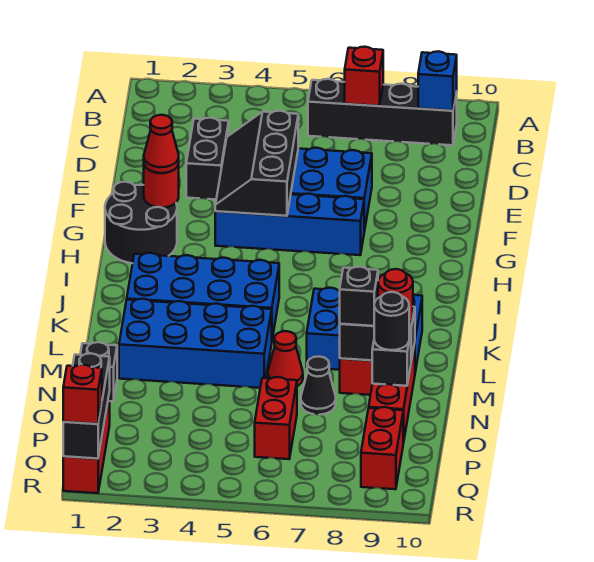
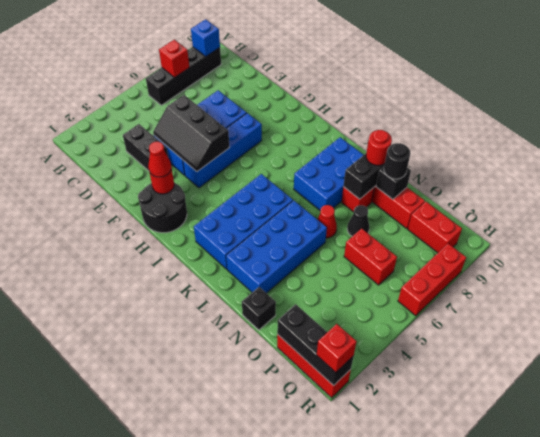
black brick M8 level 3 -> none
none -> red brick R6:R8 level 1

